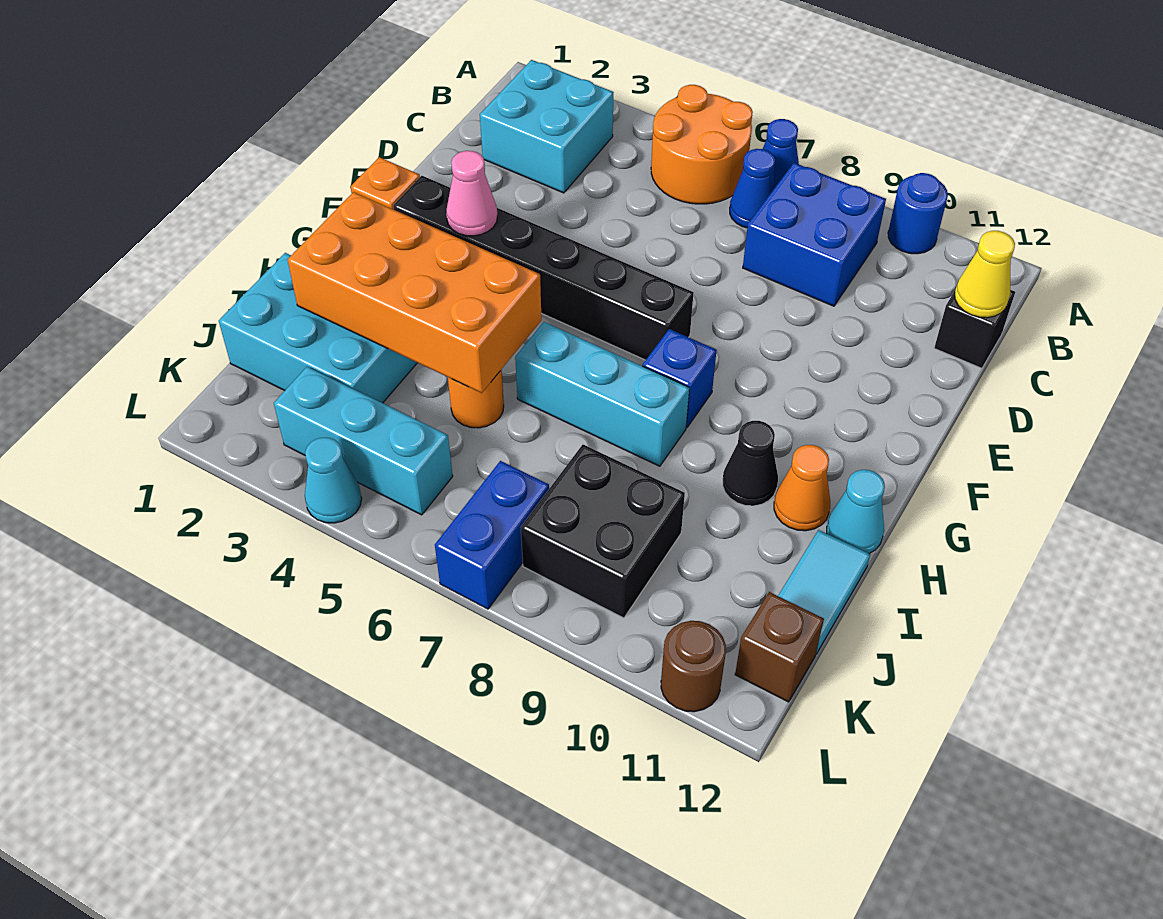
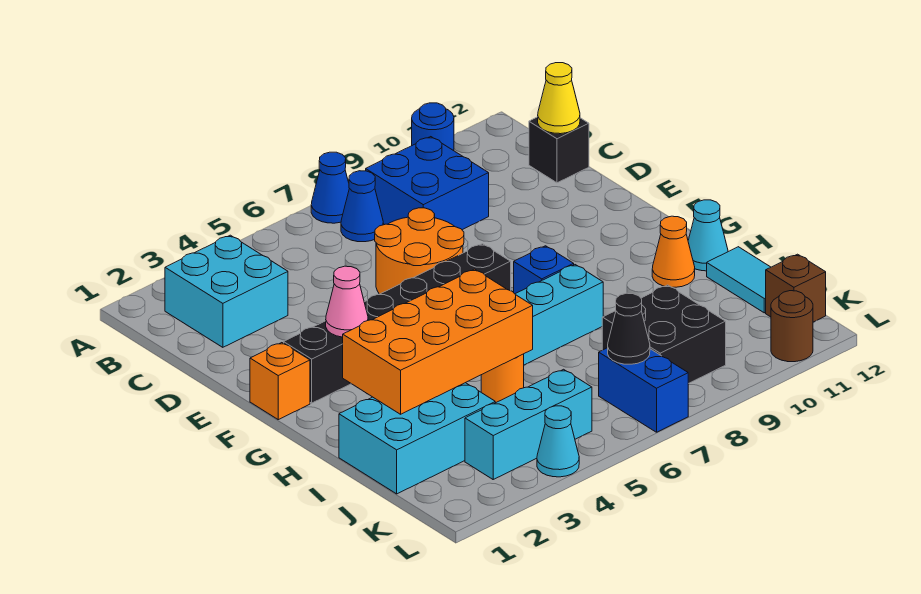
orange round brick A5:B6 level 1 -> orange round brick D6:E7 level 1
black cone H10 level 1 -> black cone K7 level 2

